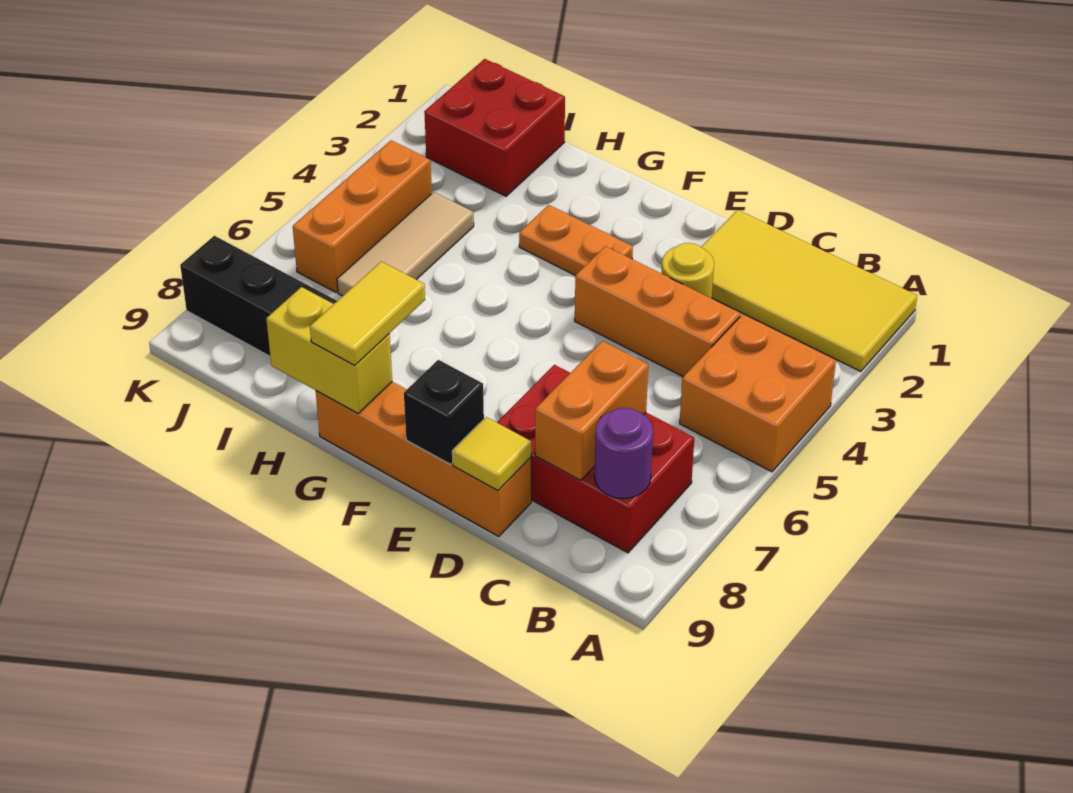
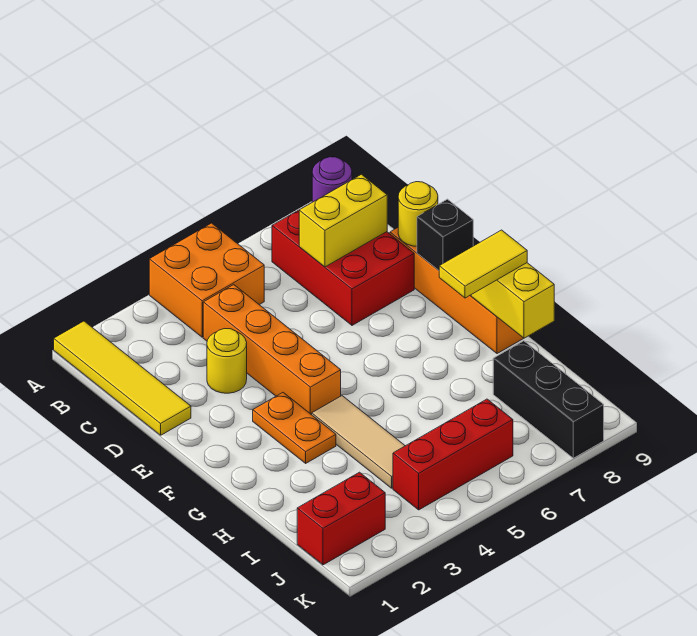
yellow tile A1:D2 level 1 -> yellow tile A1:D1 level 1
orange brick C4:E4 level 1 -> orange brick C4:F4 level 1
orange brick C7:C8 level 2 -> yellow brick C7:C8 level 2
yellow tile D9 level 2 -> yellow round brick D9 level 2
red brick I1:J2 level 1 -> red brick J1:J2 level 1
tan tile I4:I6 level 1 -> tan tile G4:I4 level 1
orange brick J4:J6 level 1 -> red brick J4:J6 level 1

